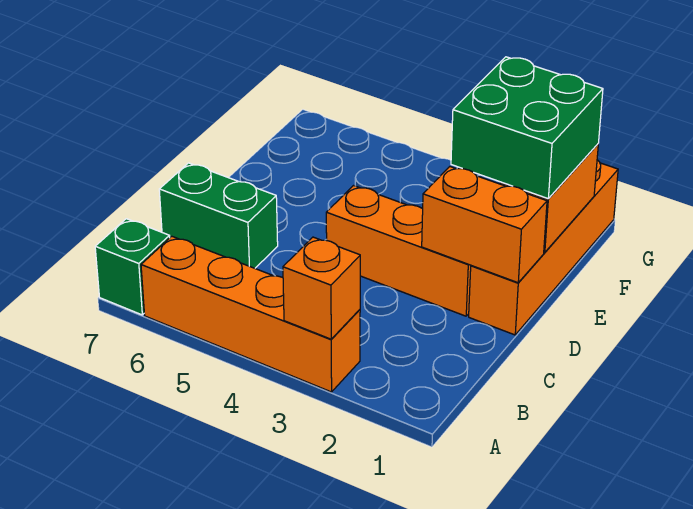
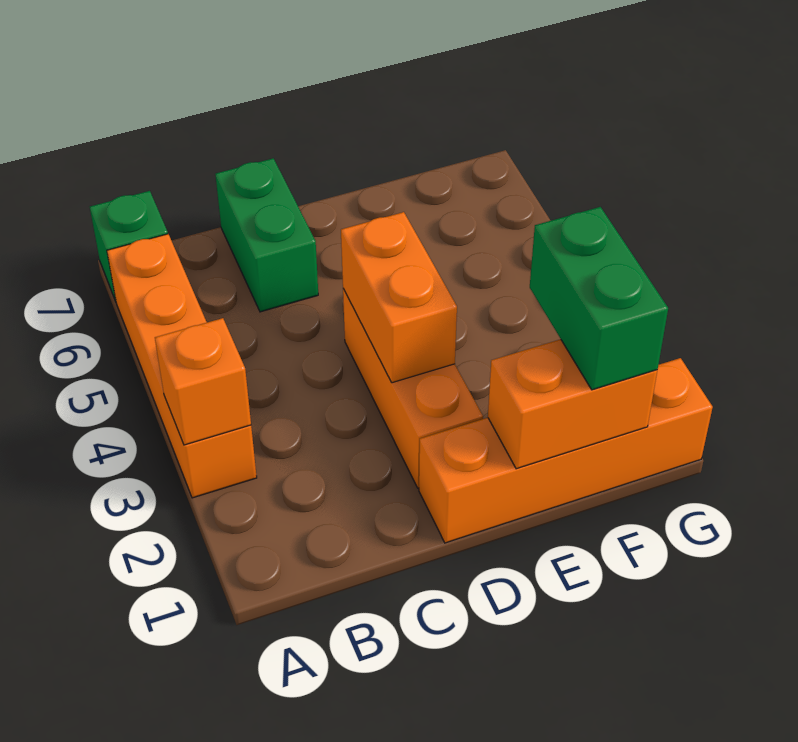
orange brick D1:D2 level 2 -> orange brick D3:D4 level 2
green brick E1:F2 level 3 -> green brick F1:F2 level 3

